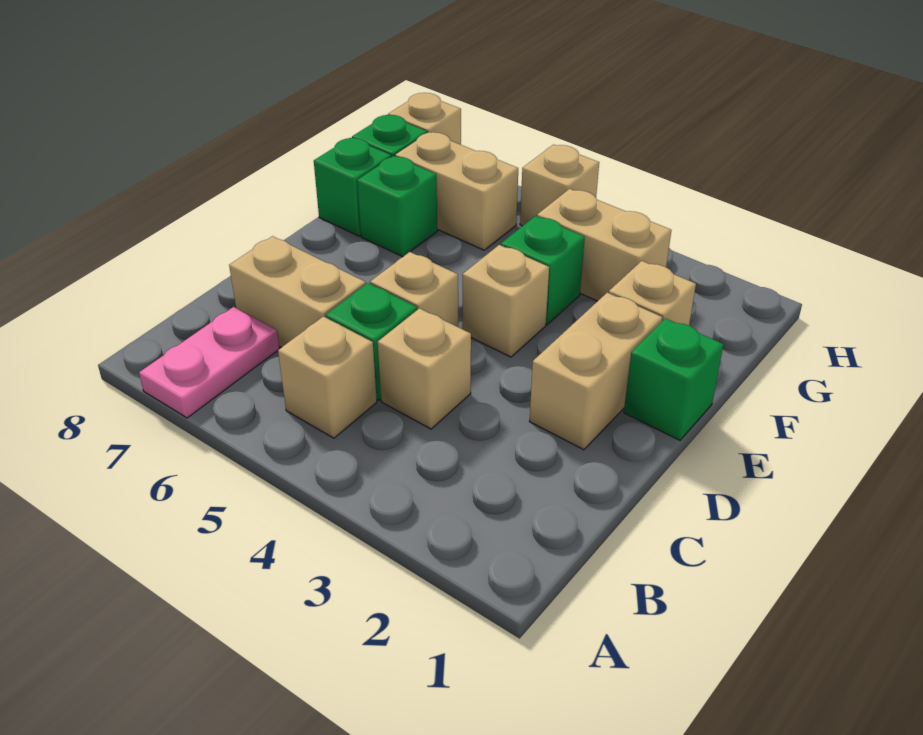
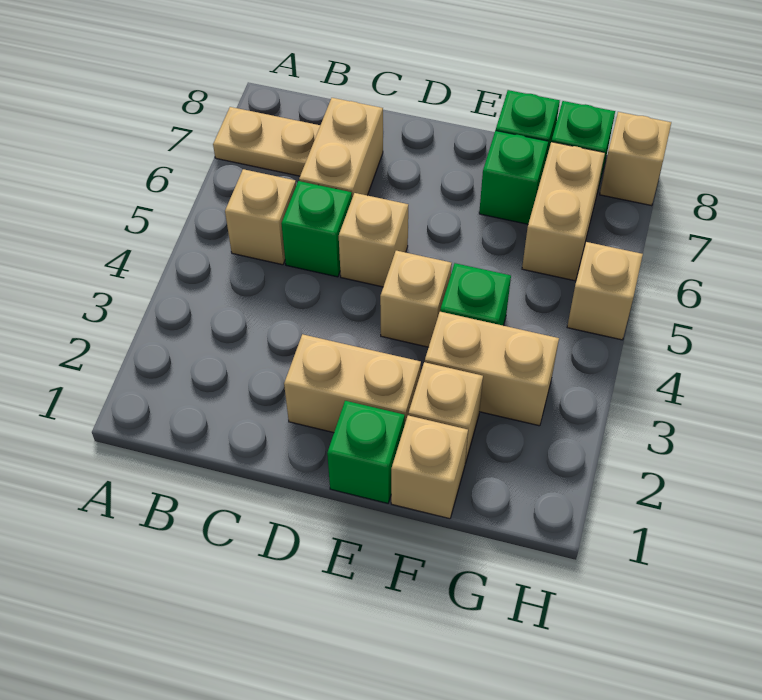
pink plate A7:B7 level 1 -> tan plate A7:B7 level 1
tan brick C4 level 1 -> tan brick F1 level 1
tan brick G3:G4 level 1 -> tan brick F3:G3 level 1

